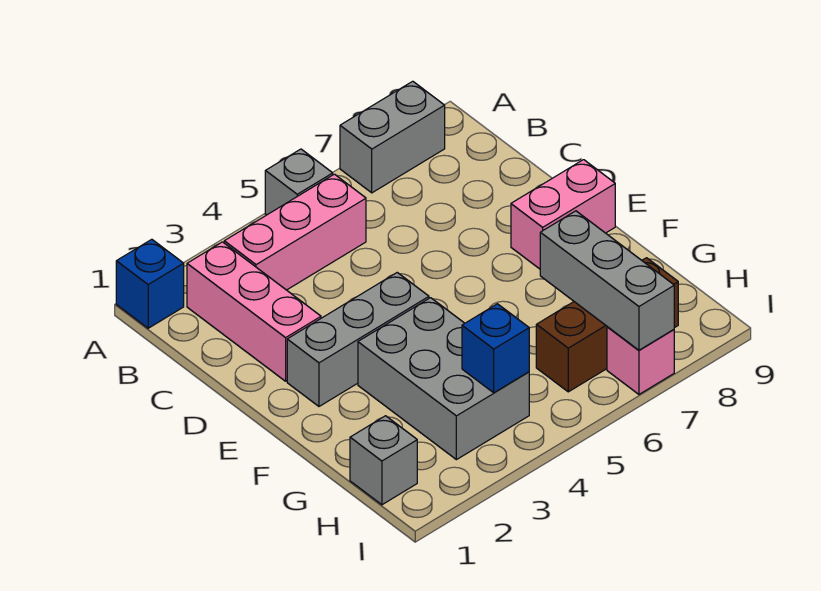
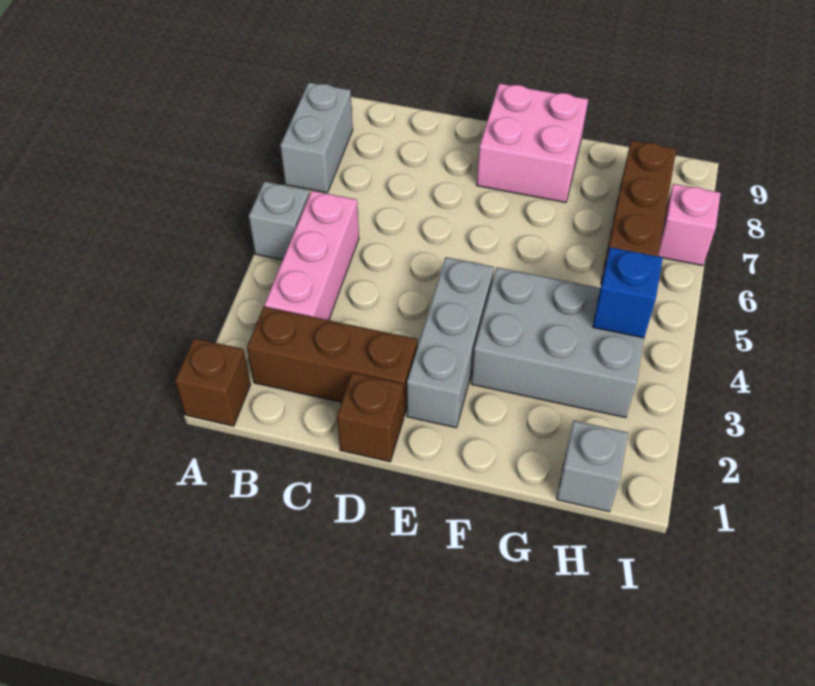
blue brick A1 level 1 -> brown brick A1 level 1
pink brick B2:D2 level 1 -> brown brick B2:D2 level 1
none -> brown brick D1 level 1
pink brick E8:E9 level 1 -> pink brick E8:F9 level 1
grey brick G7:I7 level 2 -> none

